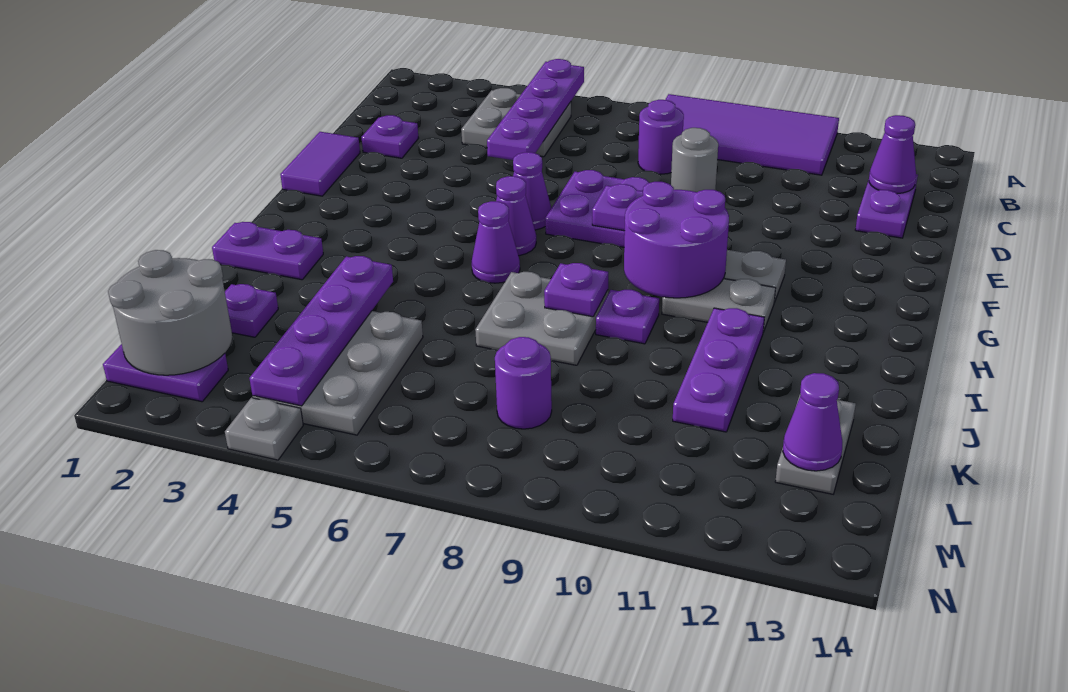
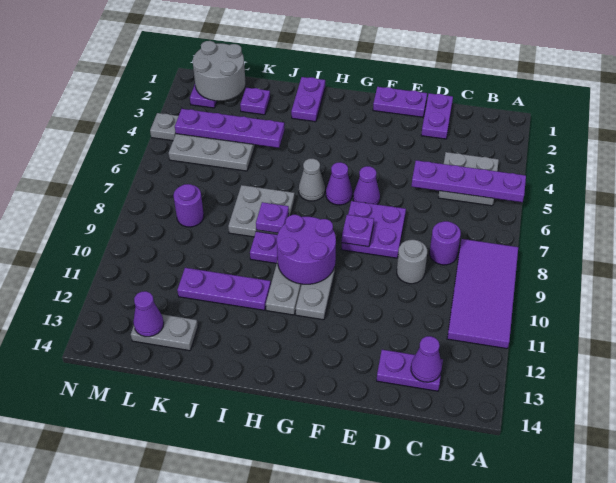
purple plate D2 level 1 -> purple plate D1:D2 level 1
purple tile E1:F1 level 1 -> purple plate E1:F1 level 1
purple cone H6 level 1 -> grey cone H6 level 1

